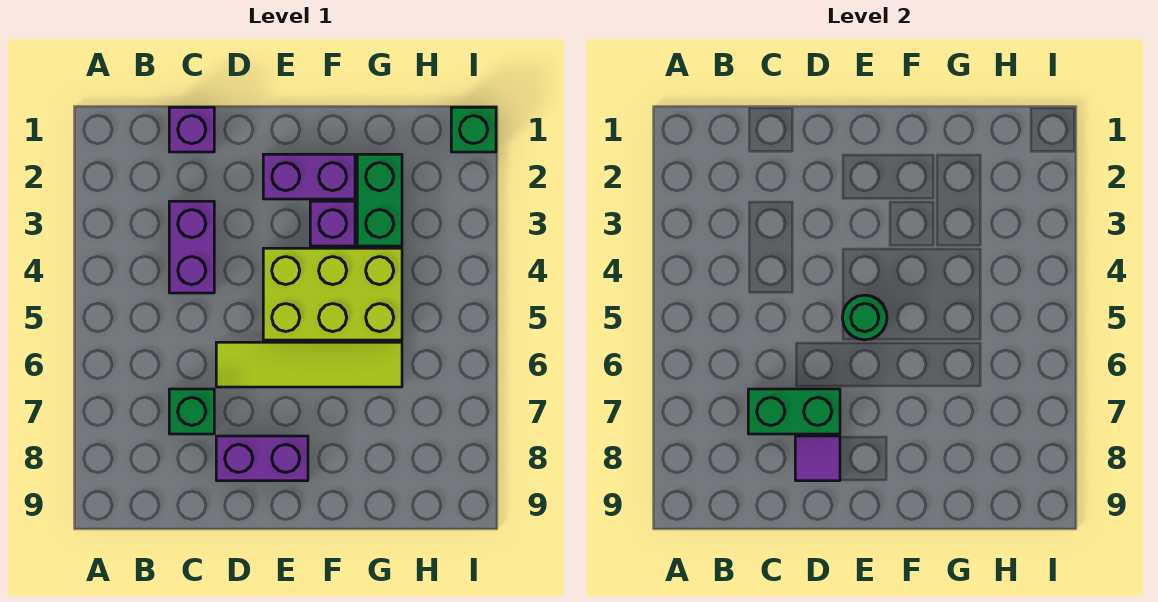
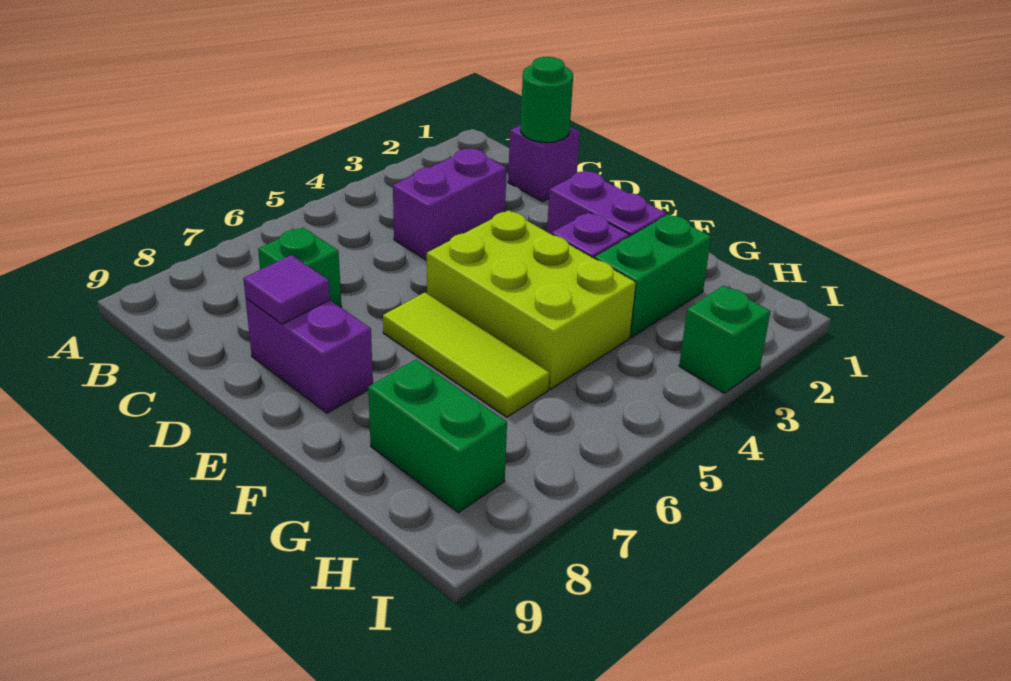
green brick C7:D7 level 2 -> green brick G8:H8 level 1
lime tile D6:G6 level 1 -> lime tile E6:G6 level 1
green round brick E5 level 2 -> green round brick C1 level 2
green brick I1 level 1 -> green brick I3 level 1

